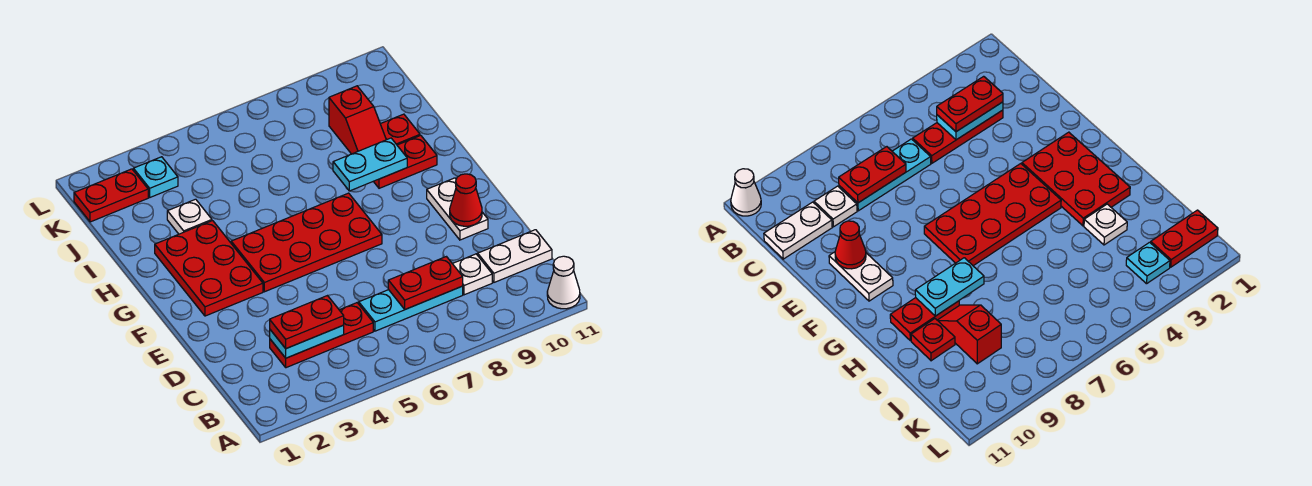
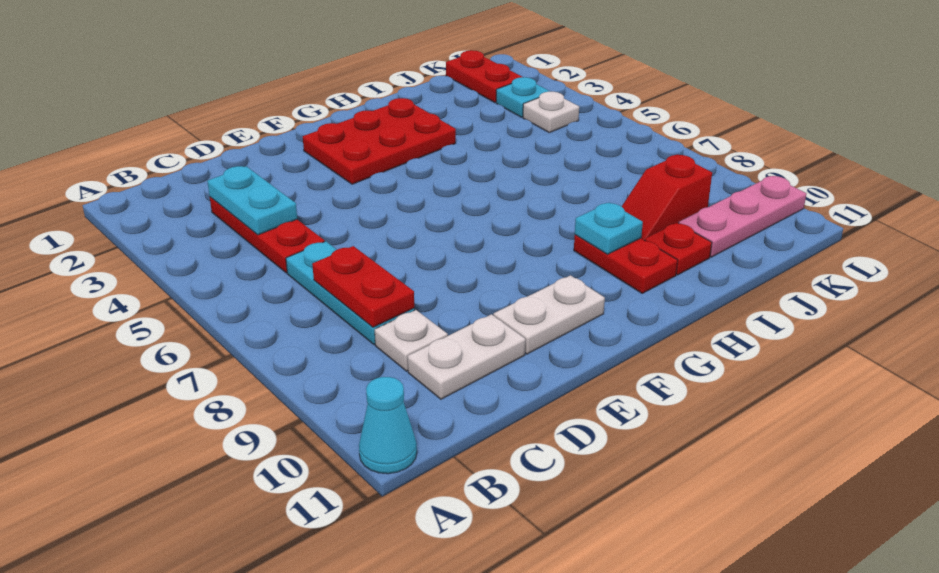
white cone A11 level 1 -> cyan cone A11 level 1
red plate C3:C4 level 3 -> none
white plate C10:C11 level 1 -> white plate C10:D10 level 1
red cone E10 level 2 -> none
red plate F4:G7 level 1 -> none
cyan plate H8:H9 level 2 -> cyan plate H9 level 2
white plate I3 level 1 -> white plate K4 level 1
none -> pink plate J10:L10 level 1

